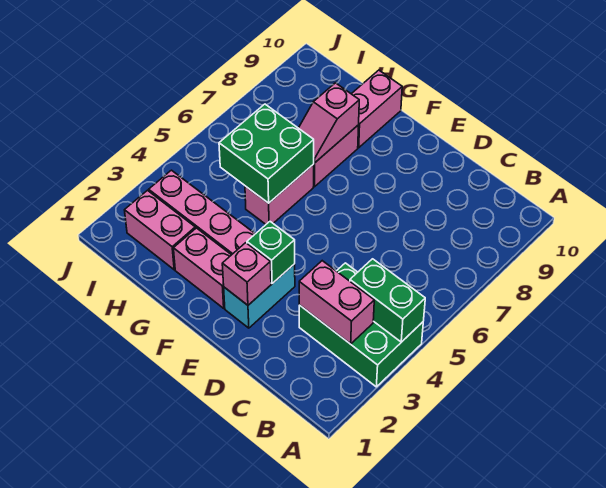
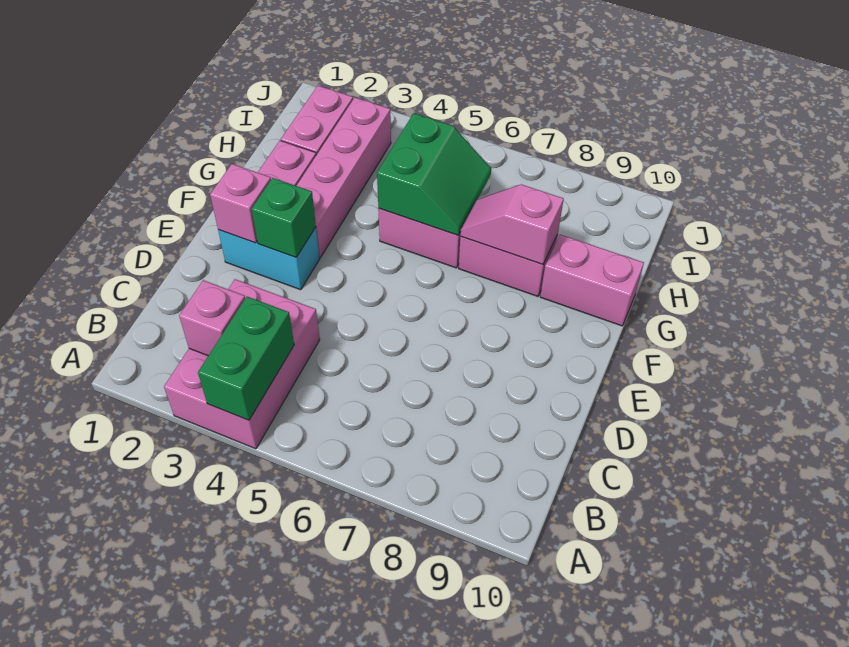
green brick A3:C4 level 1 -> pink brick A3:C4 level 1
pink brick B3:C3 level 2 -> pink brick B3 level 2
green brick G5:H6 level 2 -> green slope G5:H6 level 2 top 5

